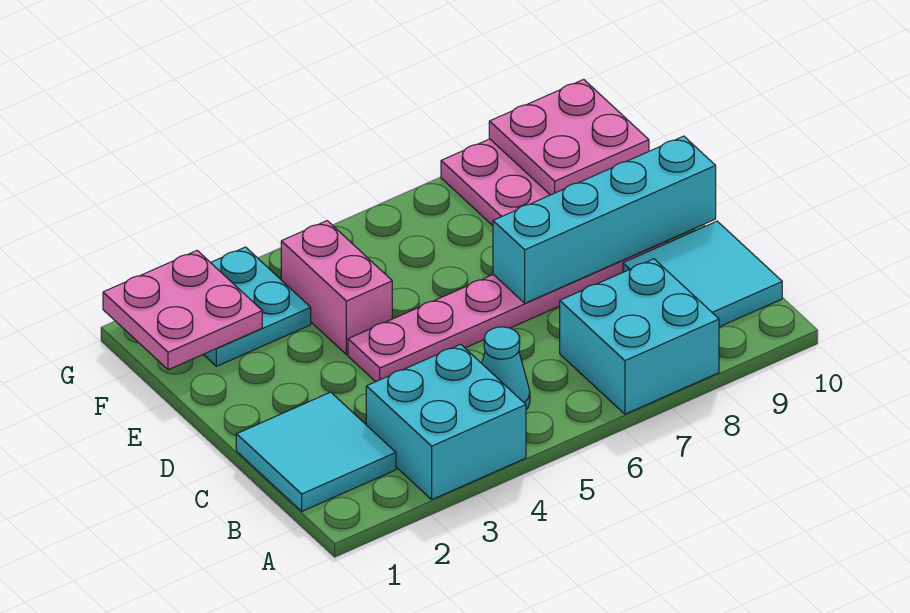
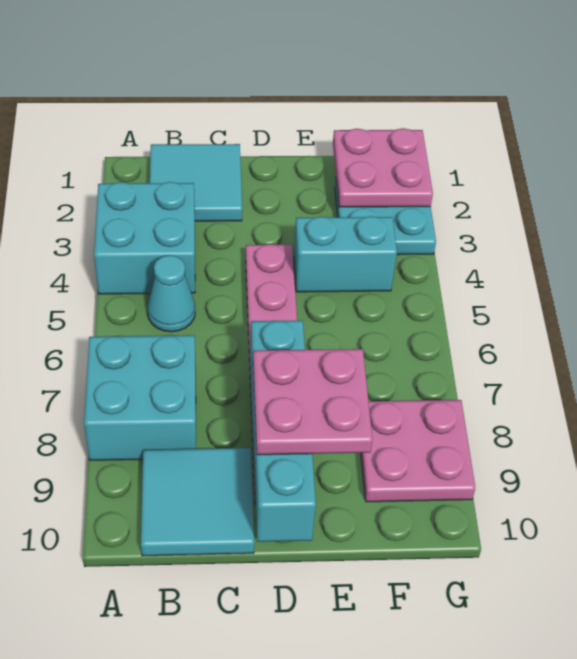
pink brick E4:F4 level 1 -> cyan brick E4:F4 level 1
pink plate F9:G10 level 2 -> pink plate D8:E9 level 3

